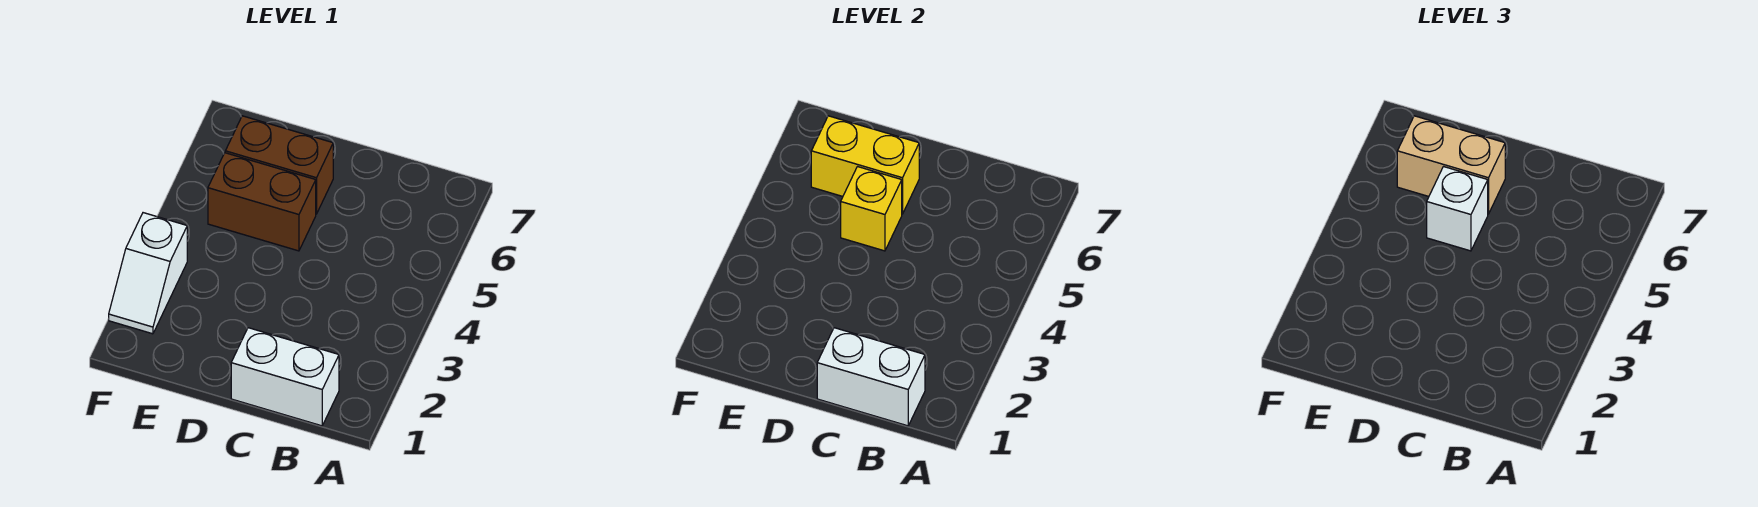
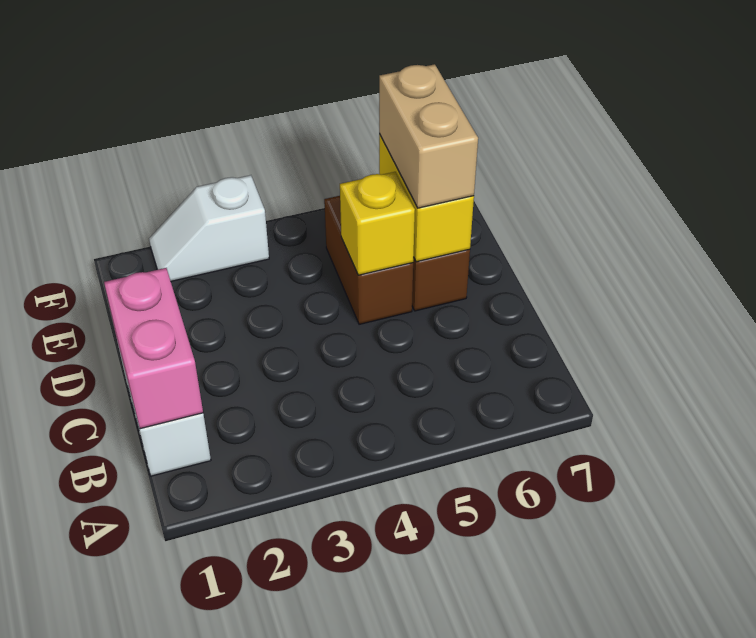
white brick B1:C1 level 2 -> pink brick B1:C1 level 2
white brick D5 level 3 -> none

